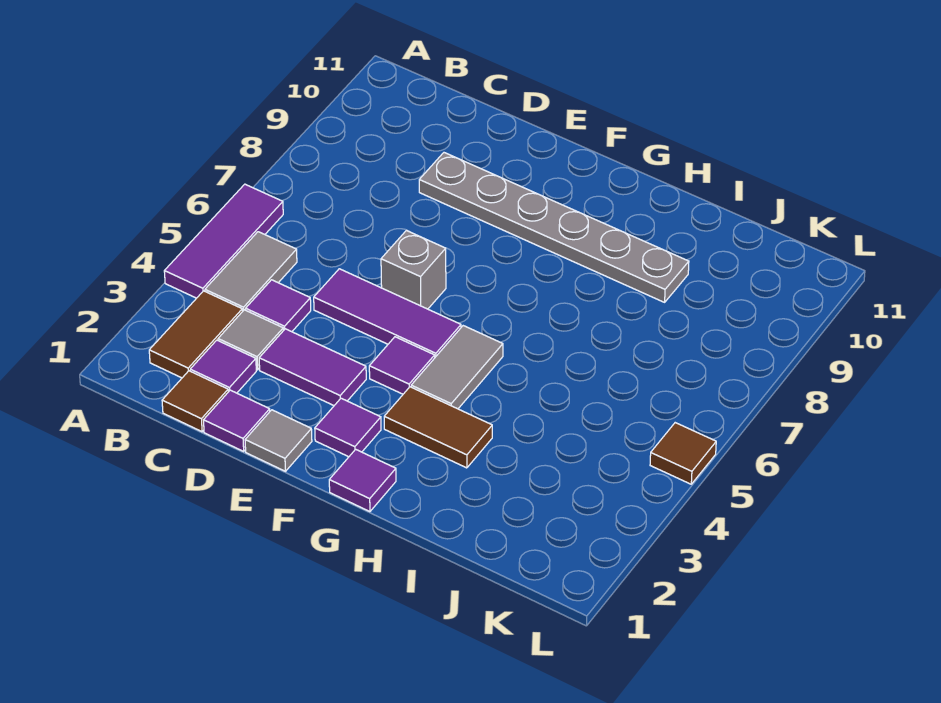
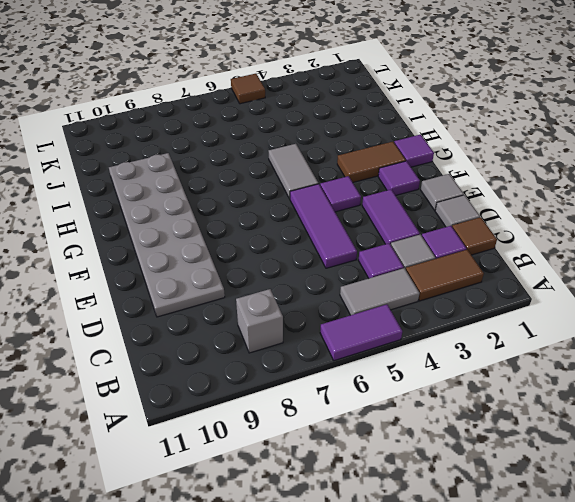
purple tile A4:A6 level 1 -> purple tile A5:A6 level 1
purple tile D1 level 1 -> grey tile D1 level 1
grey plate D9:I9 level 1 -> grey plate D9:I10 level 1
grey brick E6 level 1 -> grey brick B8 level 1
brown tile G3:H3 level 1 -> brown tile G2:G3 level 1
grey tile G4:G5 level 1 -> grey tile G5:H5 level 1

